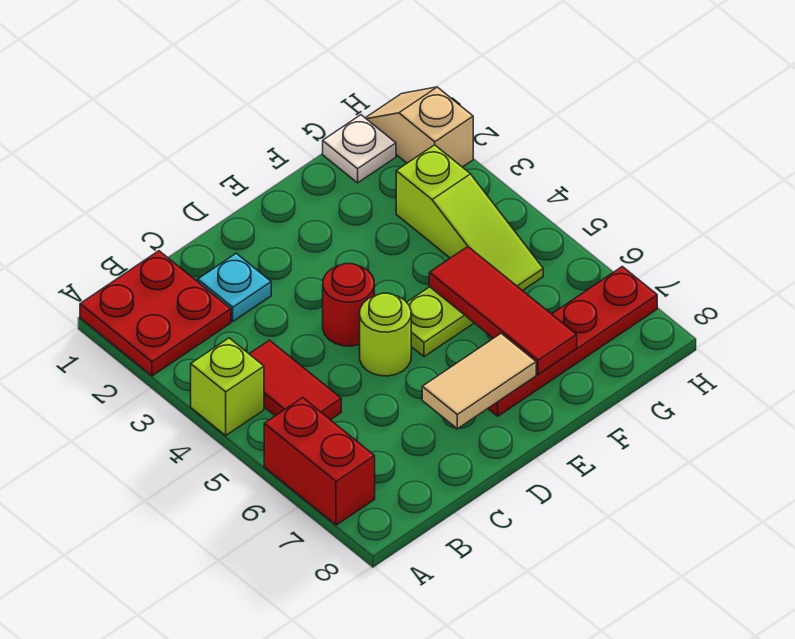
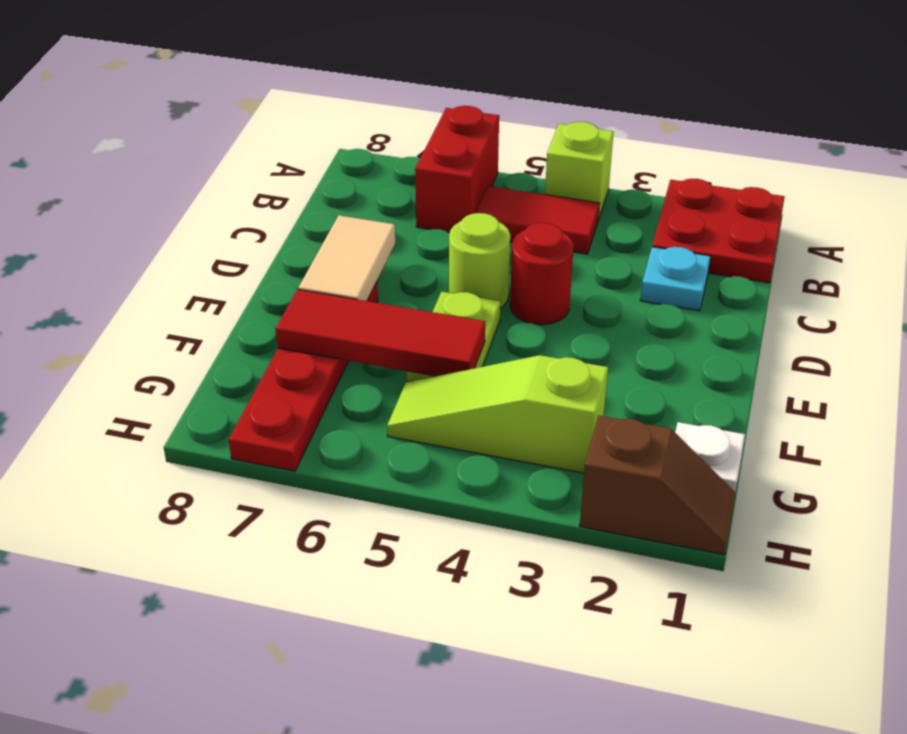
red brick A6:A7 level 1 -> red brick A6:B6 level 1
tan slope H1:H2 level 1 top 2 -> brown slope H1:H2 level 1 top 2

